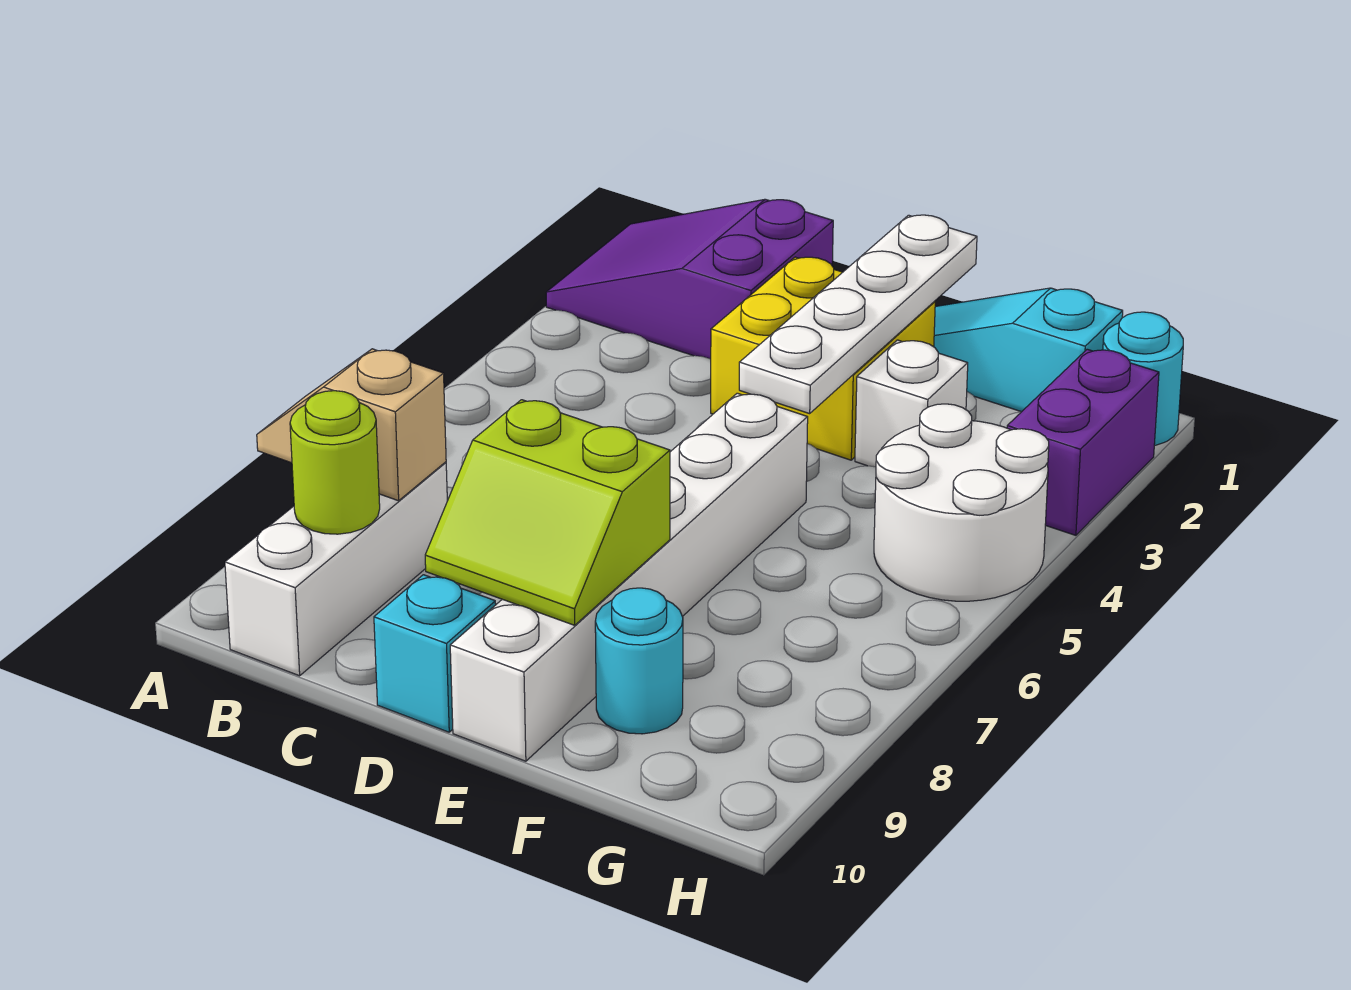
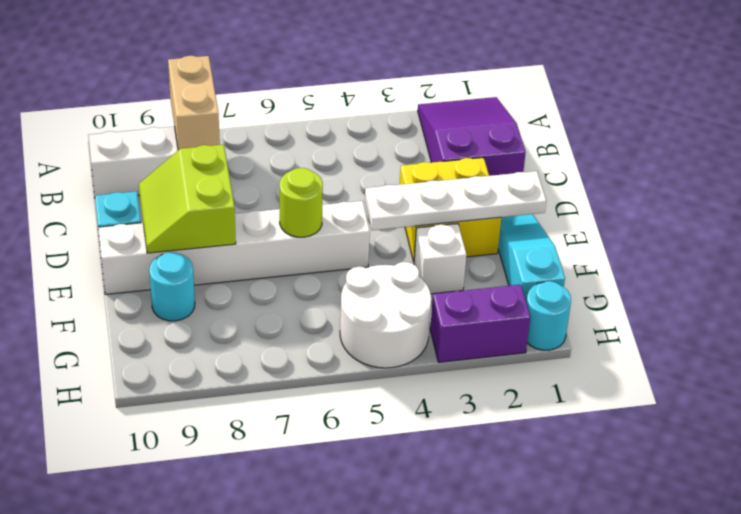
tan slope A8:B8 level 2 top B -> tan brick A8:B8 level 2
lime round brick B9 level 2 -> lime round brick E6 level 2

